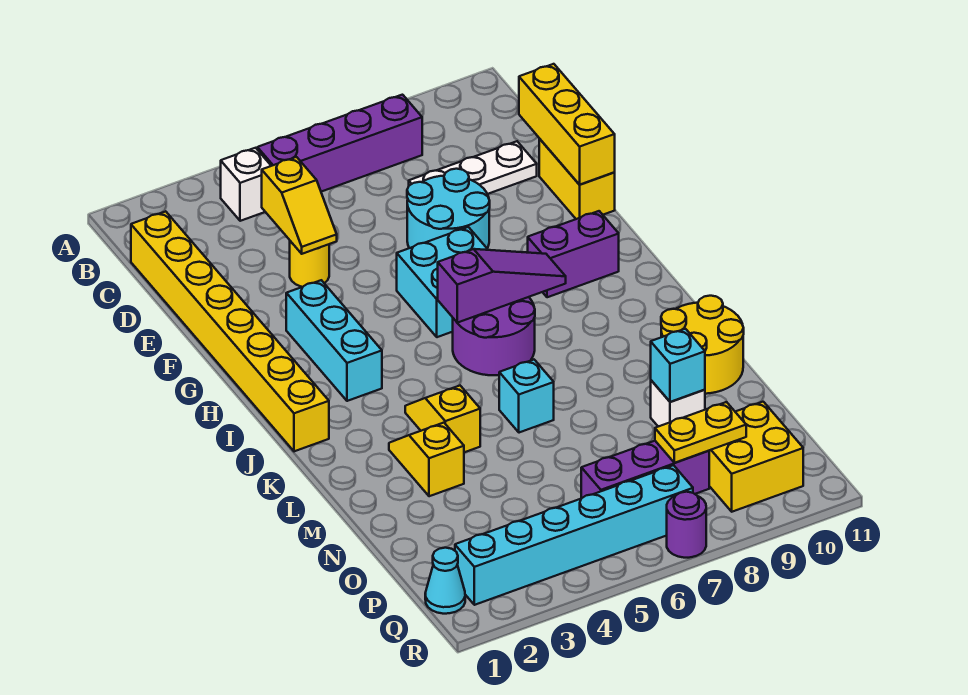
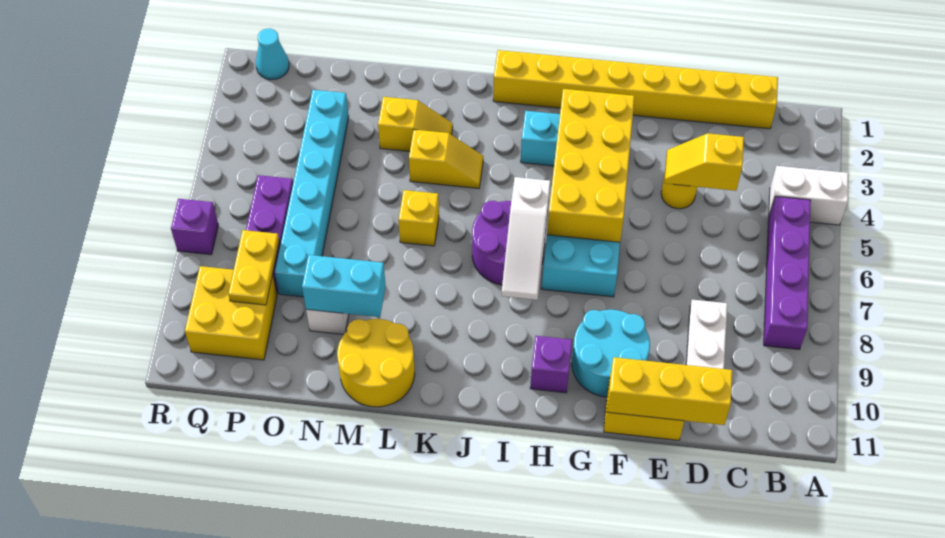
white brick B4 level 1 -> white brick A4:B4 level 1
cyan round brick E7:F8 level 1 -> cyan round brick F9:G10 level 1
none -> yellow brick G3:H6 level 2
purple brick H9:H10 level 1 -> purple brick H10 level 1
purple slope I6:I8 level 2 top 6 -> white slope I6:I8 level 2 top 6
cyan brick L6 level 1 -> yellow brick L6 level 1
cyan brick N9 level 2 -> cyan brick M9:N9 level 2
cyan brick Q2:Q7 level 1 -> cyan brick O3:O8 level 1
purple round brick R7 level 1 -> purple brick R7 level 1

